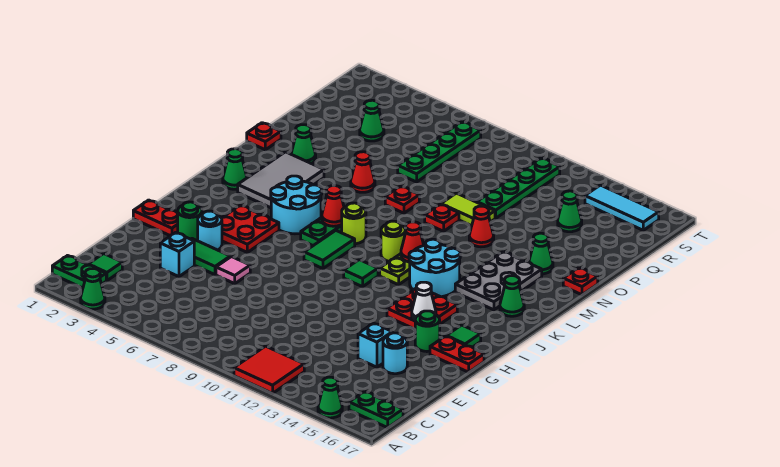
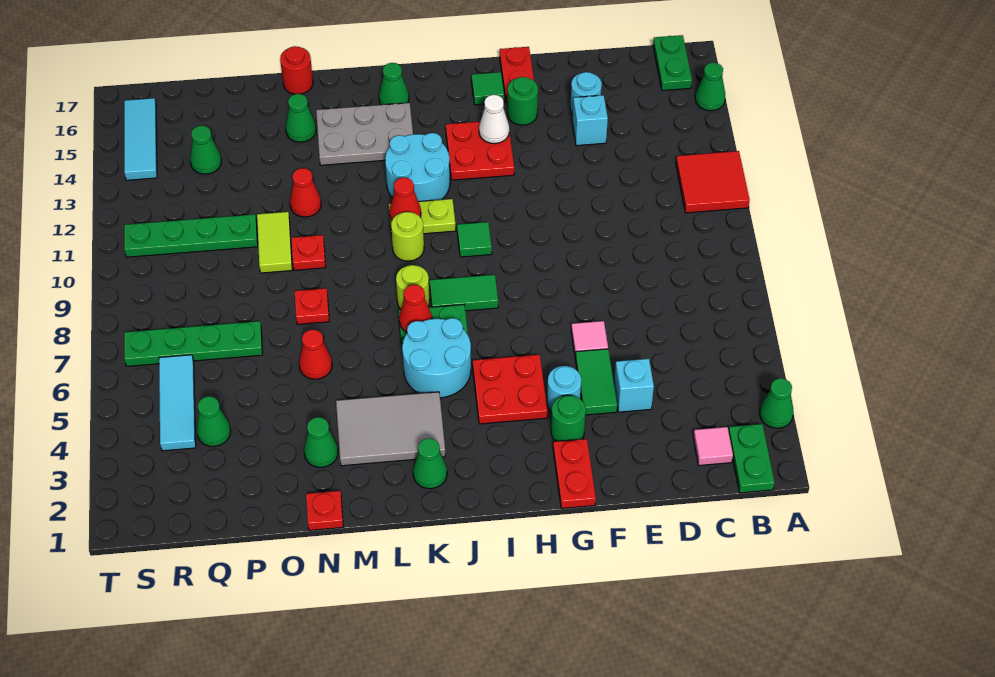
green tile C2 level 1 -> pink tile C2 level 1
red plate N17 level 1 -> red round brick N17 level 1
none -> cyan tile R4:R6 level 1

